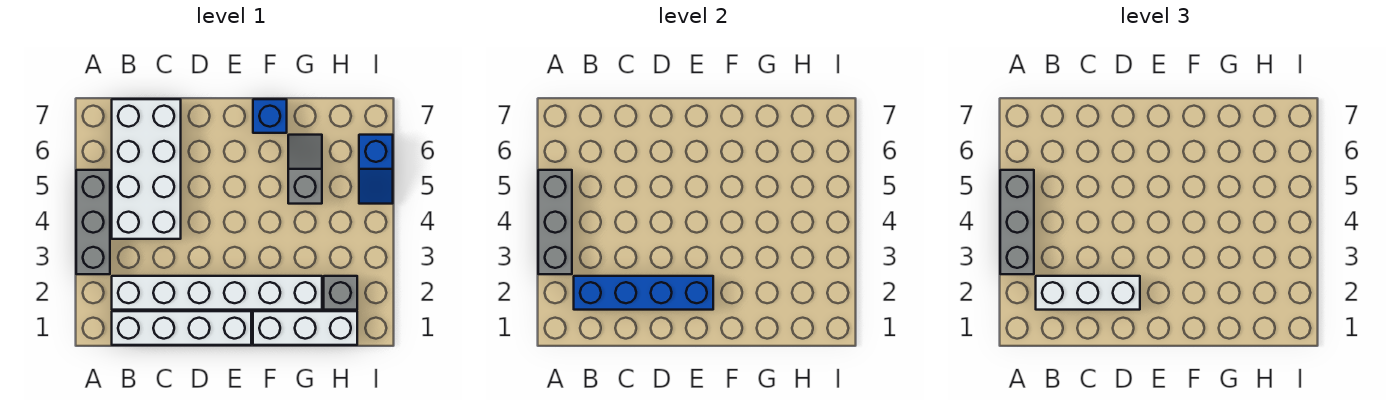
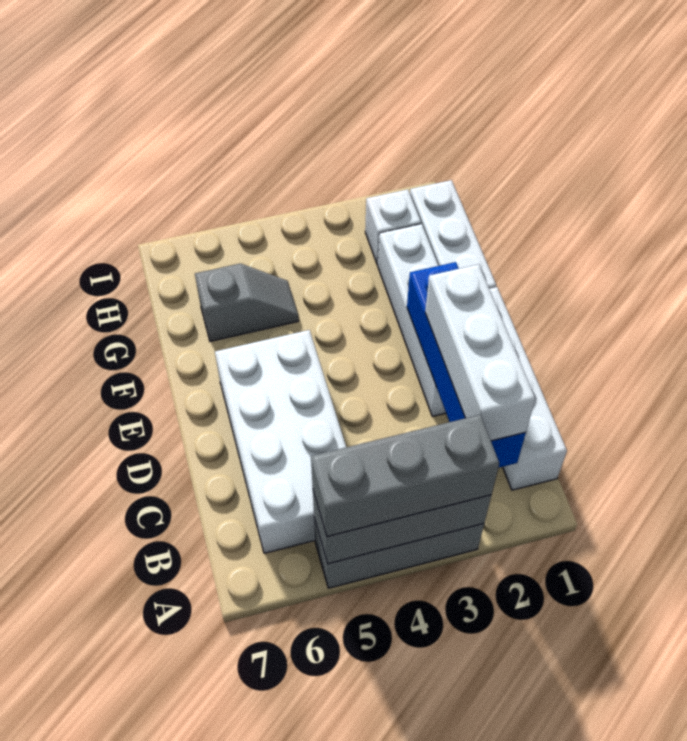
white brick B2:G2 level 1 -> white brick D2:G2 level 1
white brick B4:C7 level 1 -> white brick B5:E6 level 1
blue brick F7 level 1 -> none
grey slope G5:G6 level 1 top 5 -> grey slope G5:G6 level 1 top 6
grey brick H2 level 1 -> white brick H2 level 1
blue slope I5:I6 level 1 top 6 -> none

